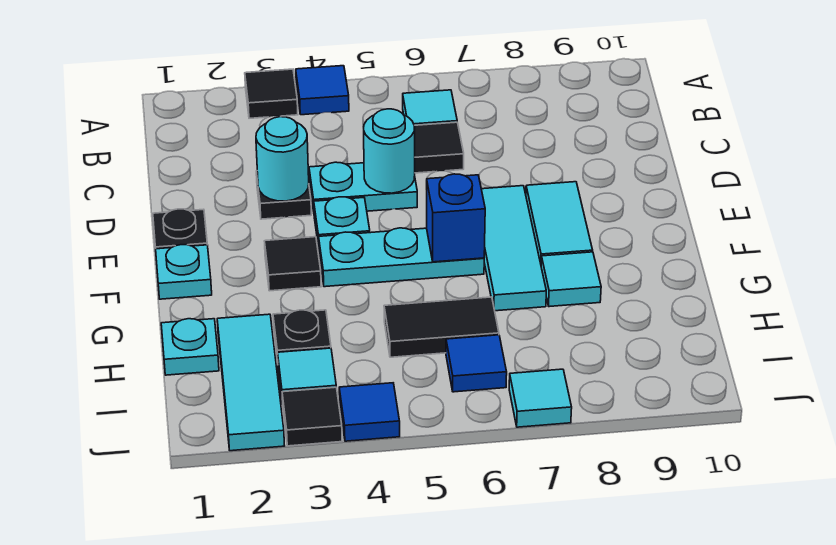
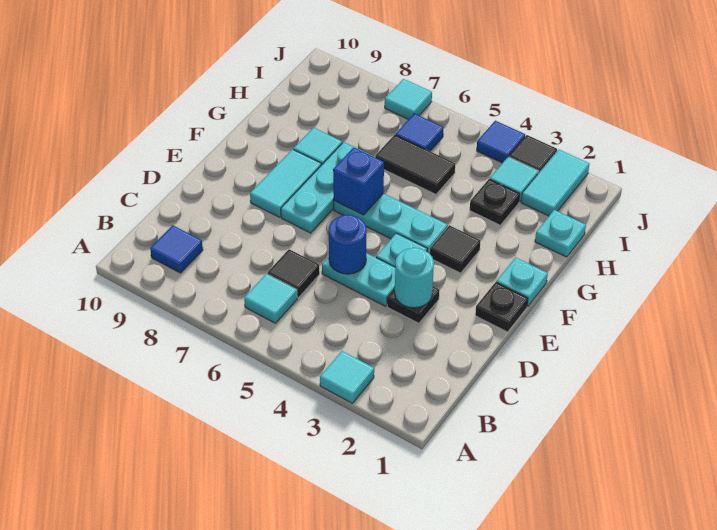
black tile A3 level 1 -> cyan tile A3 level 1
blue tile A4 level 1 -> blue tile B9 level 1
cyan round brick D5 level 2 -> blue round brick D5 level 2
cyan tile E7:G7 level 1 -> cyan plate E7:G7 level 1
cyan tile H2:J2 level 1 -> cyan tile I2:J2 level 1

